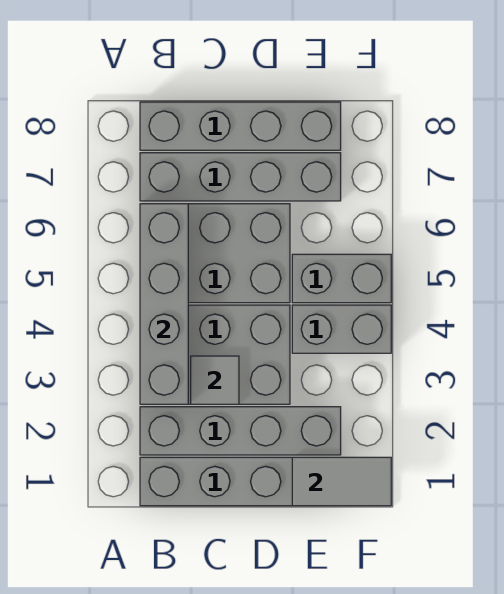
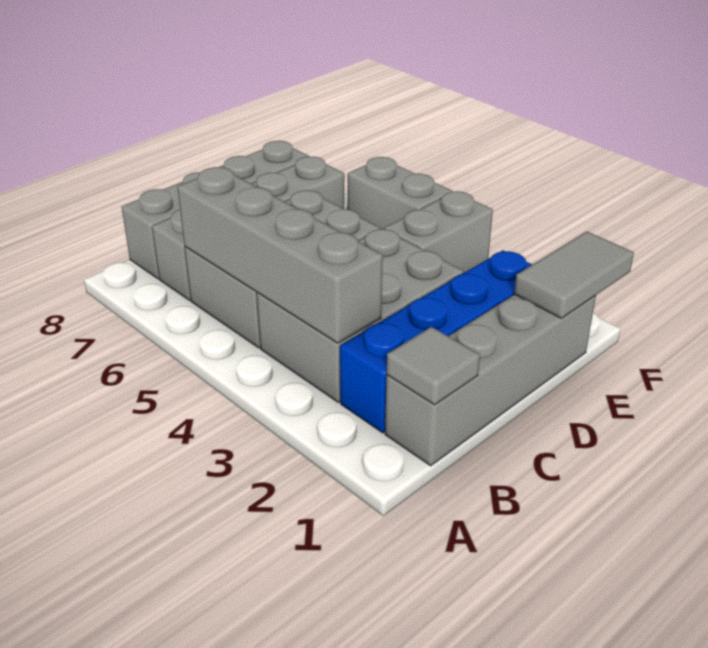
grey brick B2:E2 level 1 -> blue brick B2:E2 level 1
grey tile C3 level 2 -> grey tile B1 level 2
grey brick E5:F5 level 1 -> grey brick F5:F6 level 1

